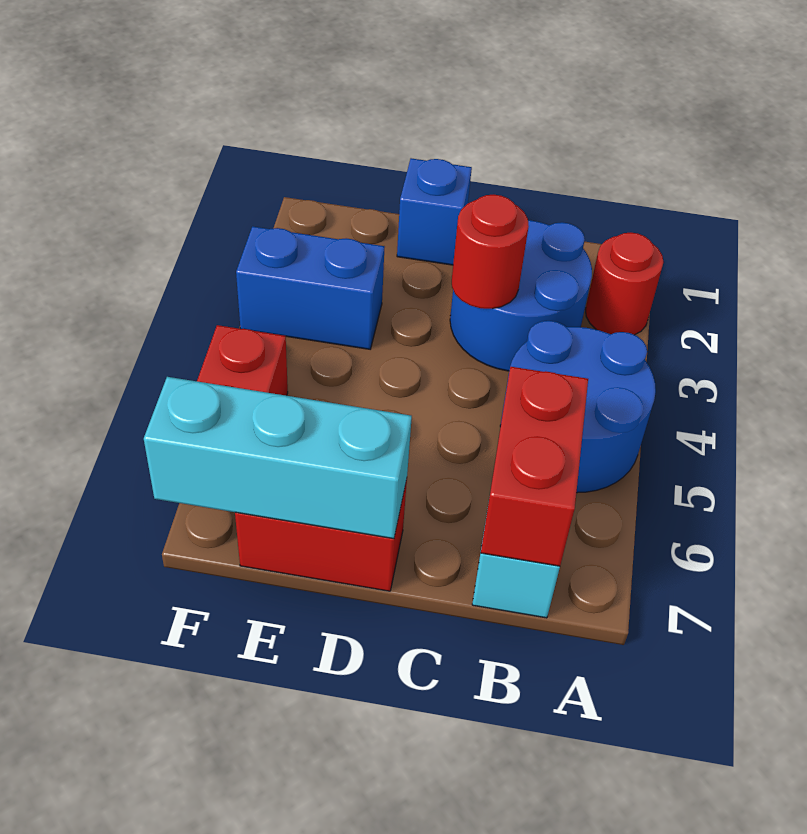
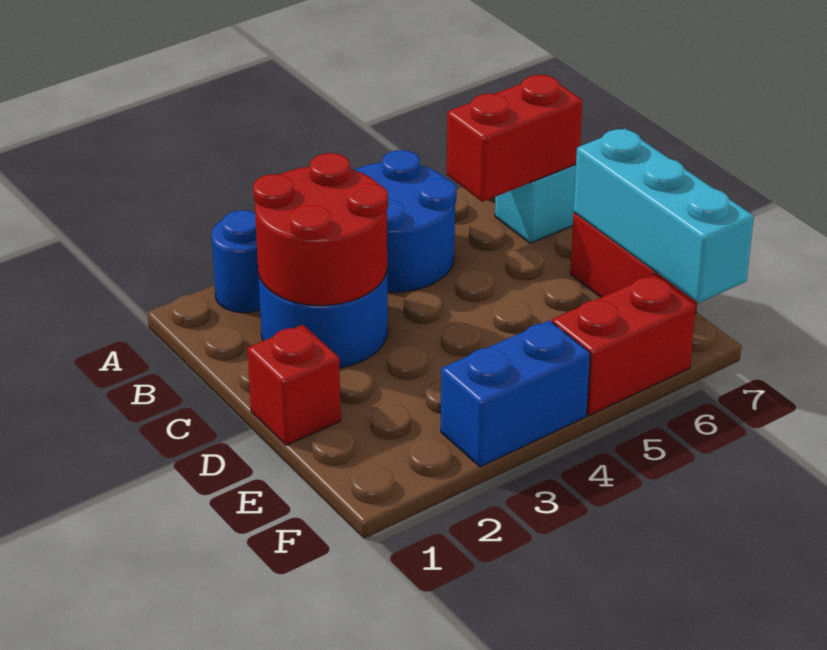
red round brick A2 level 1 -> blue round brick A2 level 1
red round brick C3 level 2 -> red round brick B2:C3 level 2
blue brick D1 level 1 -> red brick D1 level 1
blue brick E3:F3 level 1 -> blue brick F3:F4 level 1

